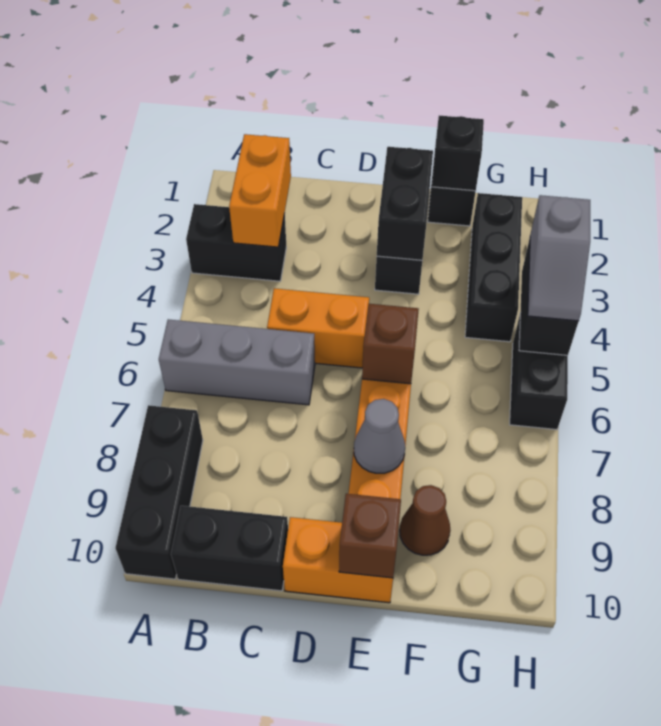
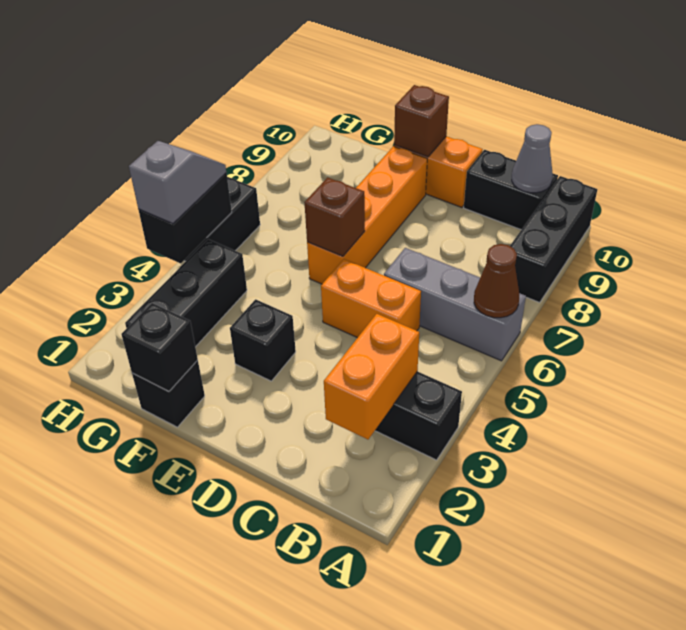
black brick E2:E3 level 2 -> none
grey cone E8 level 2 -> grey cone B10 level 2
brown cone F9 level 1 -> brown cone A6 level 2

